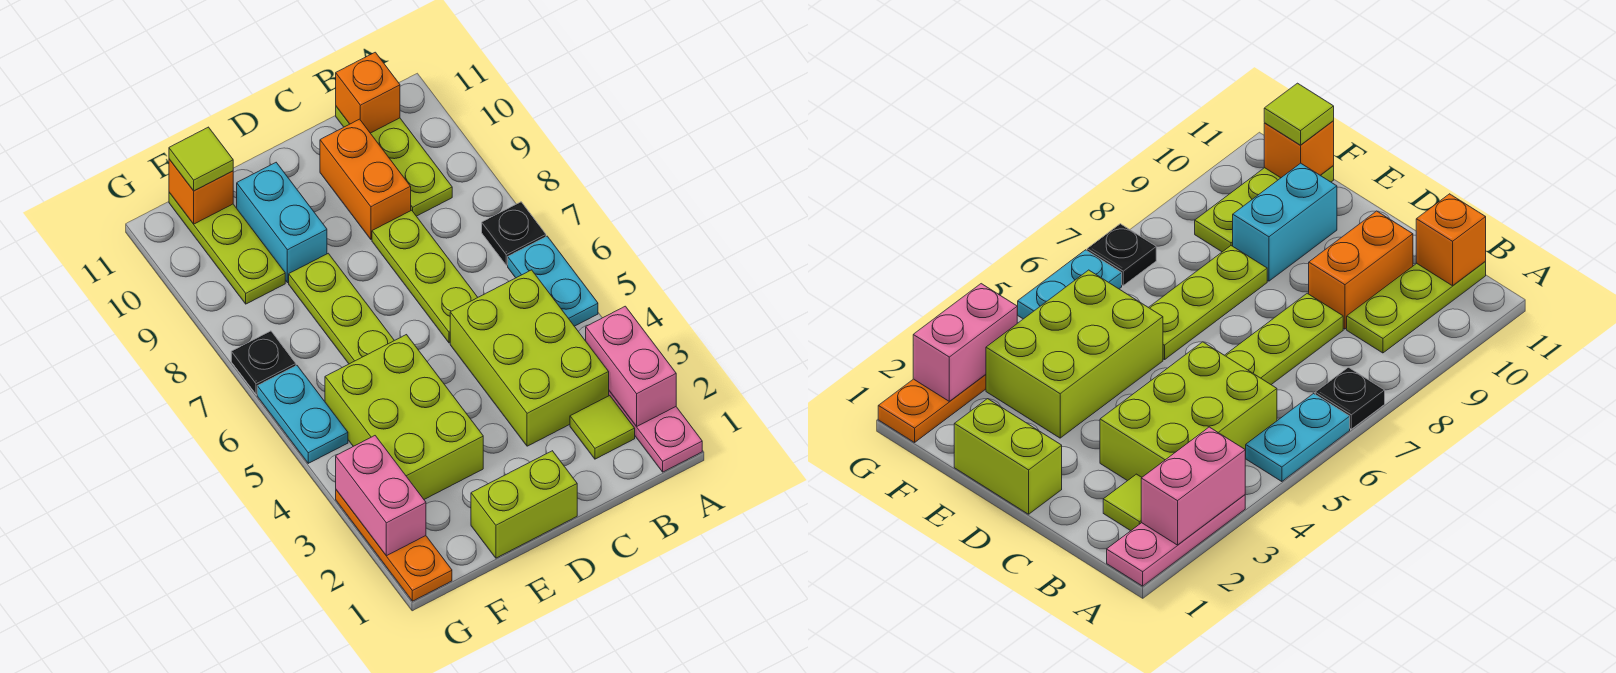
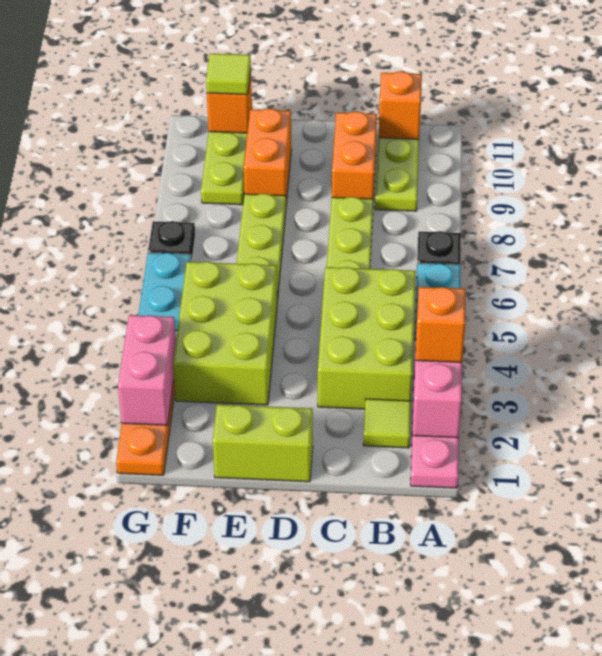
none -> orange brick A3 level 3
cyan brick E9:E10 level 1 -> orange brick E9:E10 level 1

